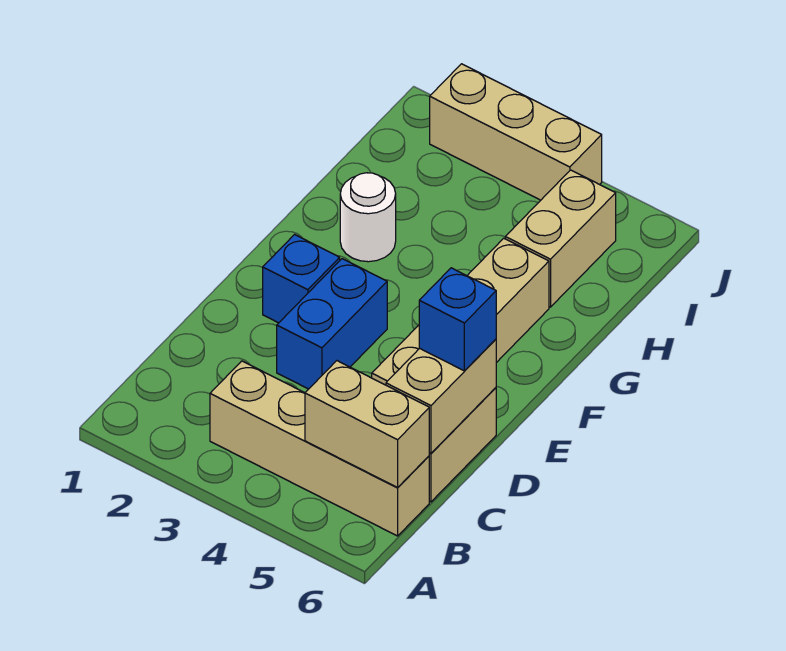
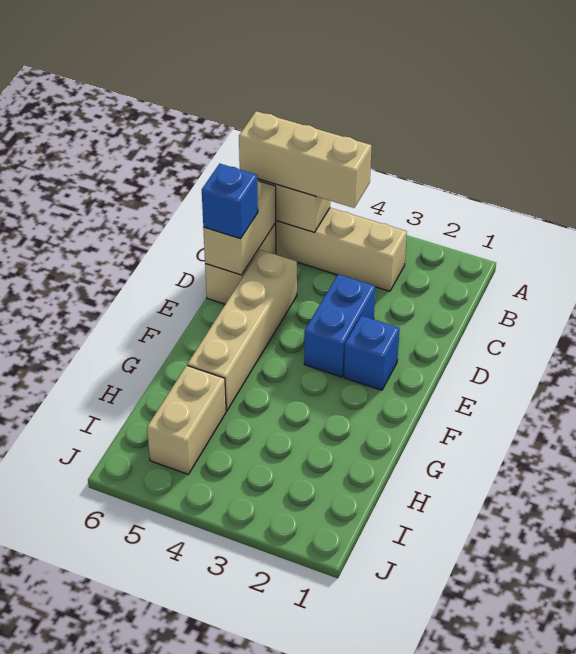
white round brick G2 level 1 -> none
tan brick J2:J4 level 1 -> tan brick B4:B6 level 3

